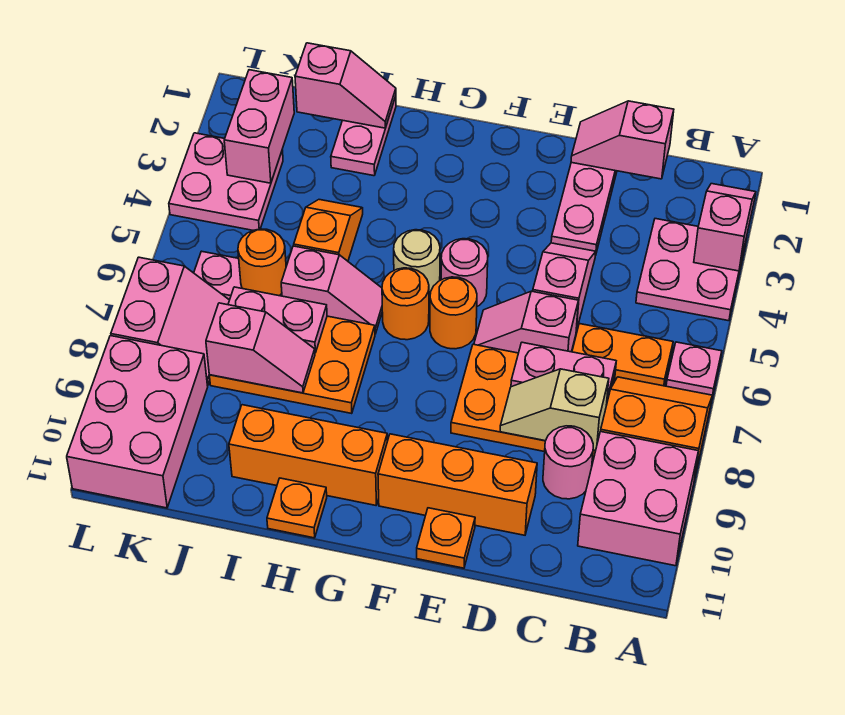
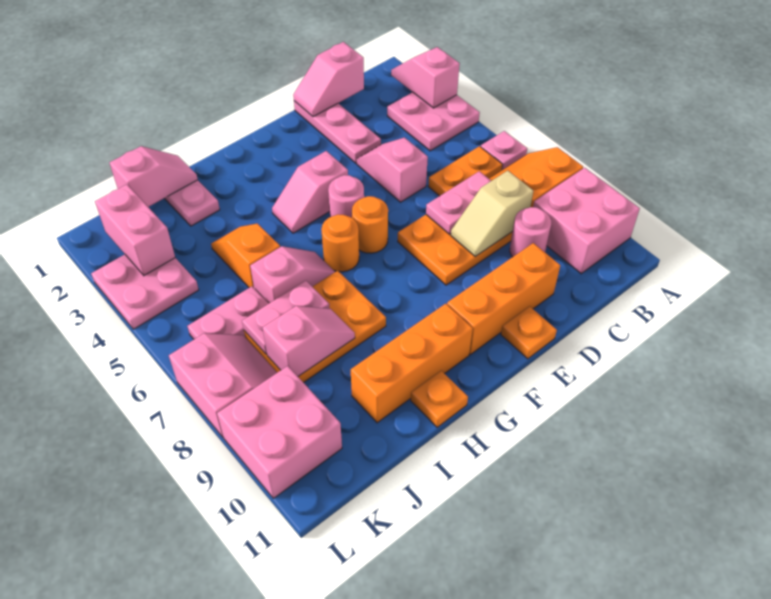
pink slope D6:E6 level 1 top D -> pink slope F4:G4 level 1 top F
tan round brick G5 level 1 -> none
orange round brick J6 level 2 -> none
pink brick K9:L11 level 1 -> pink brick K9:L10 level 1

